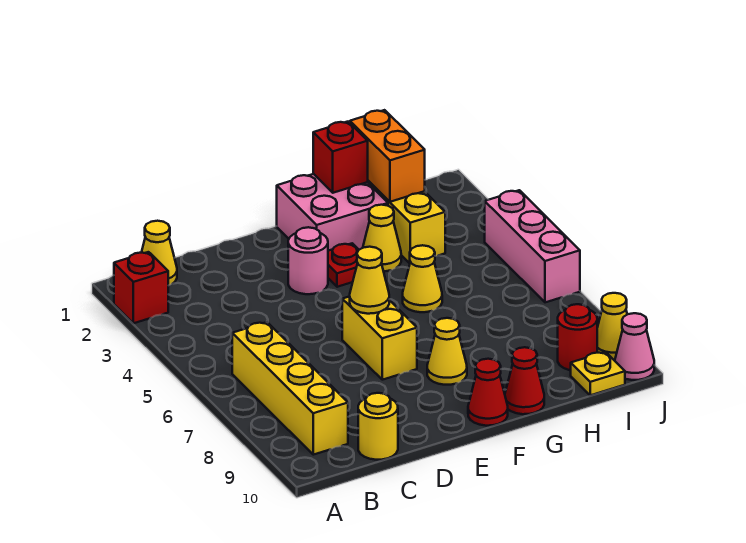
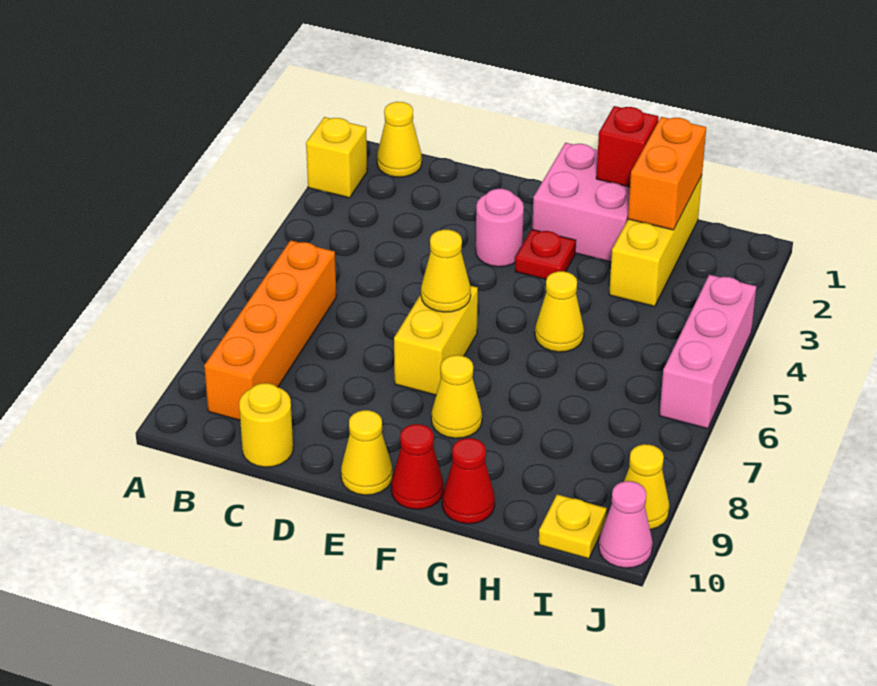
red brick A2 level 1 -> yellow brick A2 level 1
yellow brick B6:B9 level 1 -> orange brick B6:B9 level 1
yellow cone G3 level 1 -> yellow cone E10 level 1
red round brick I9 level 1 -> none

